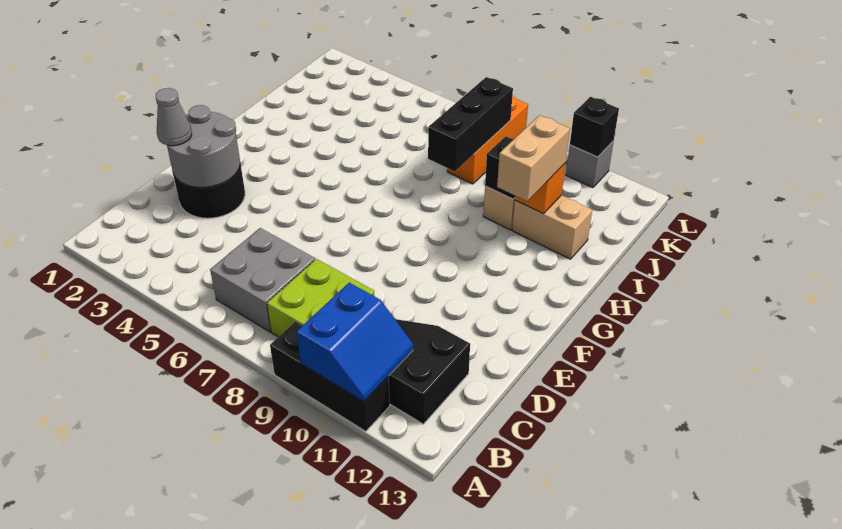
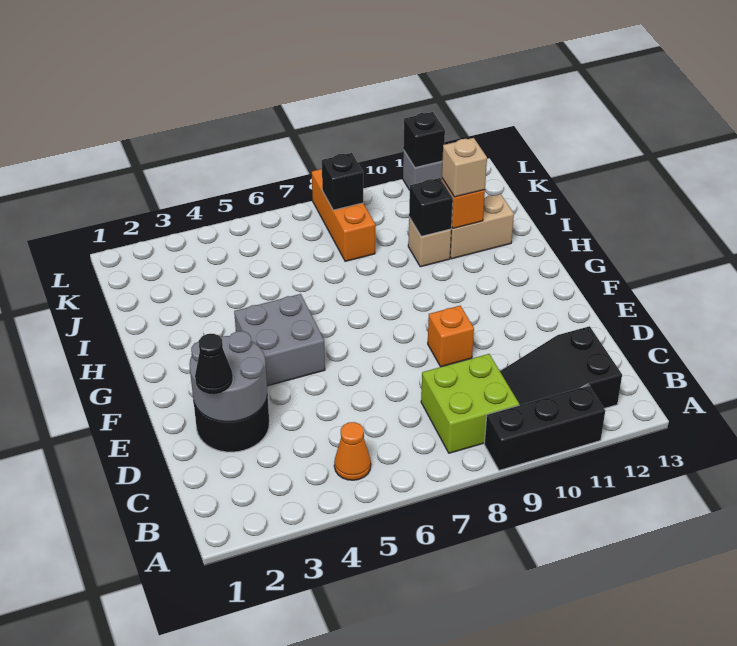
blue slope A10:B11 level 2 top 10 -> none
none -> orange cone B5 level 1
grey brick B6:C7 level 1 -> grey brick F4:G5 level 1
grey cone D2 level 3 -> black cone D2 level 3
none -> orange brick E9 level 1
tan brick H11:I11 level 3 -> tan brick I11 level 3
black brick I8:K8 level 2 -> black brick K8 level 2

